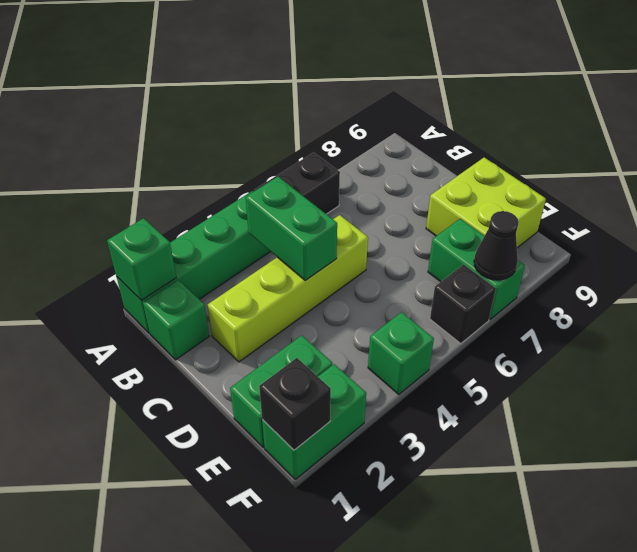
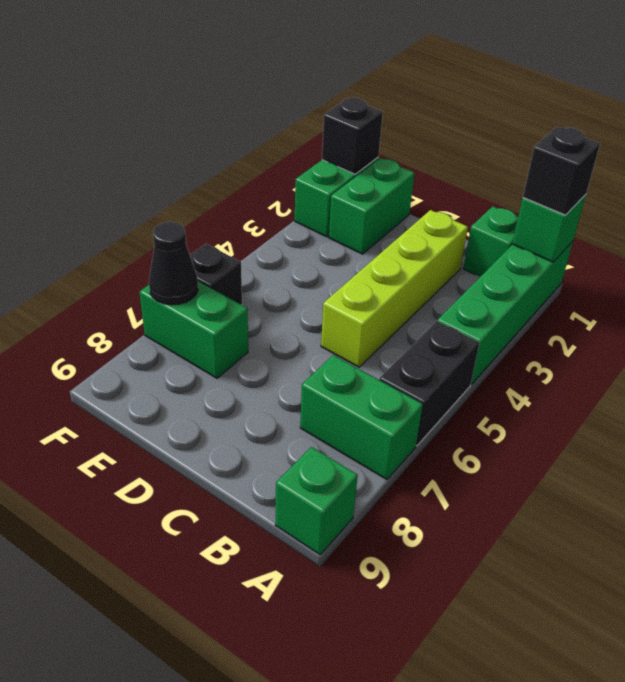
none -> black brick A1 level 3
green brick B4:C4 level 2 -> green brick A7:B7 level 1
lime brick D8:E9 level 1 -> none
green brick F4 level 1 -> green brick A9 level 1

